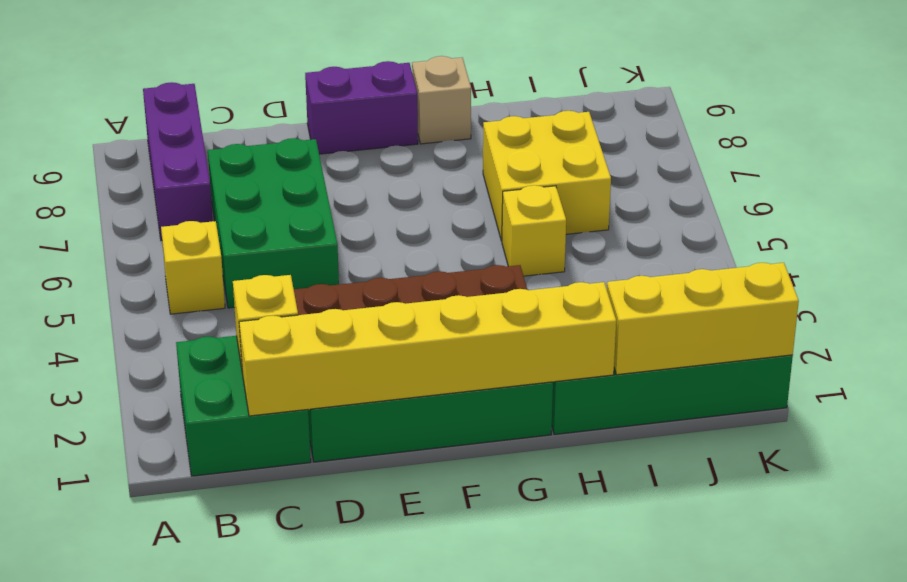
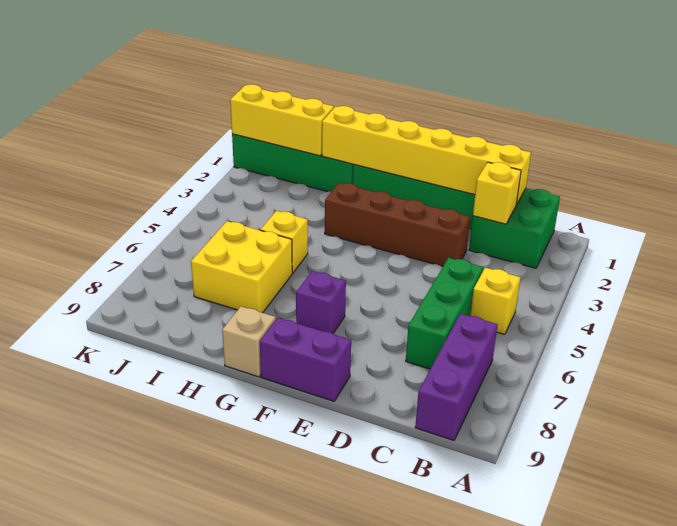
green brick C5:D7 level 1 -> green brick C5:C7 level 1
none -> purple brick F7 level 1

